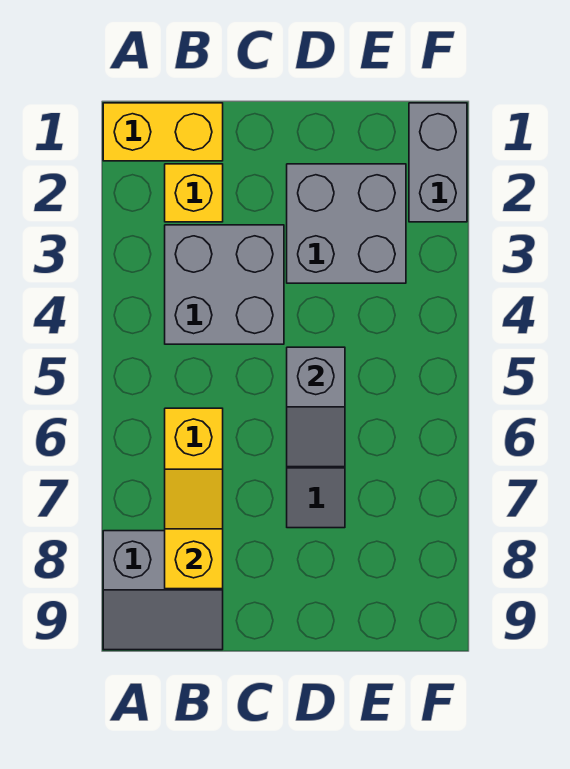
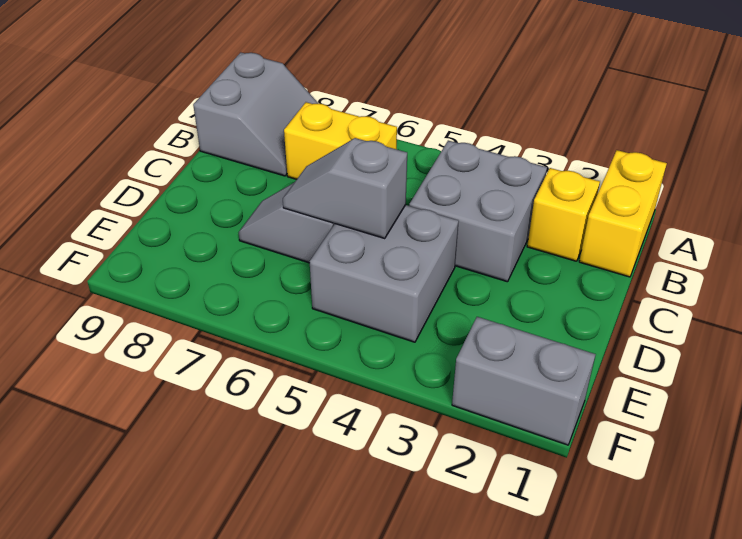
grey slope A8:B9 level 1 top 8 -> grey slope A8:B9 level 1 top 9
yellow slope B7:B8 level 2 top 8 -> none
grey brick D2:E3 level 1 -> grey brick D4:E5 level 1

